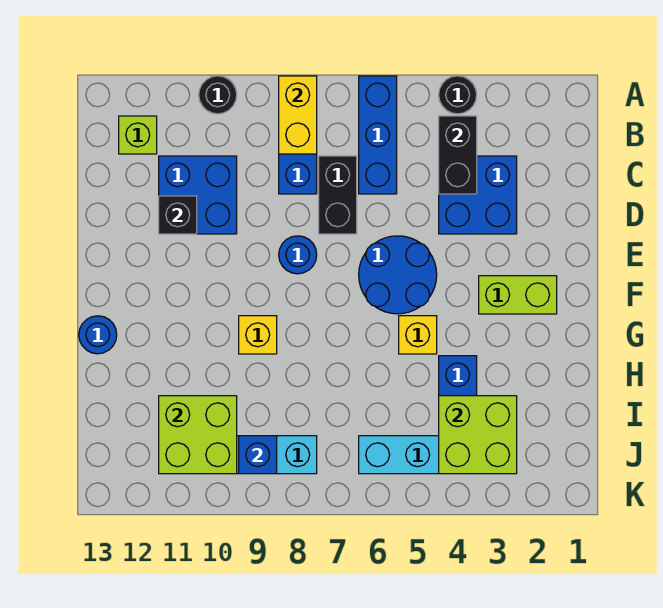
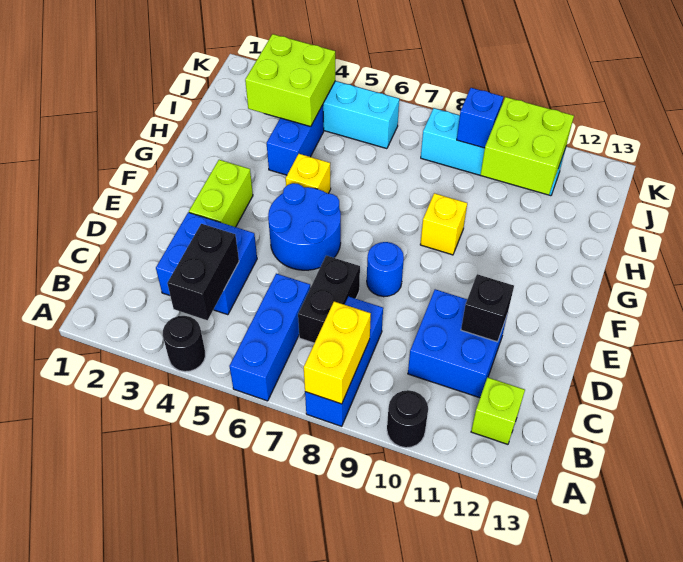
lime brick F2:F3 level 1 -> lime brick E3:F3 level 1
blue round brick G13 level 1 -> none

